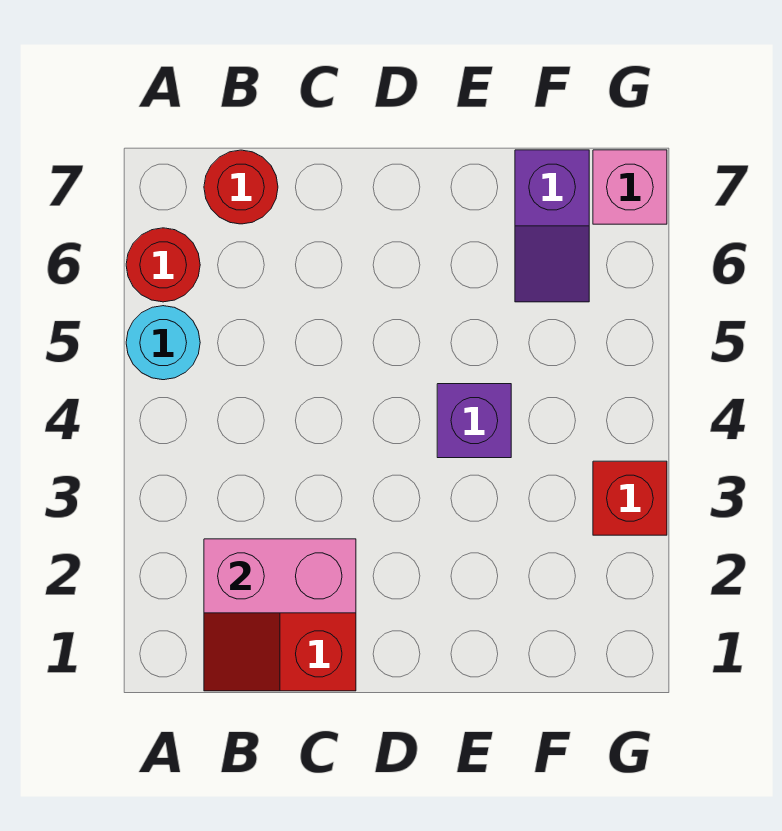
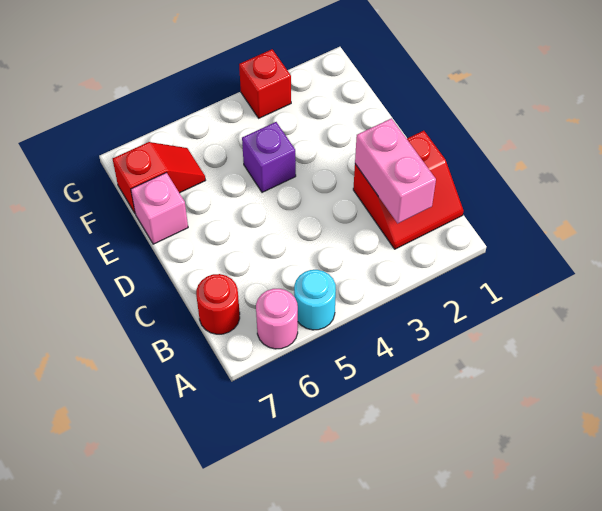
red round brick A6 level 1 -> pink round brick A6 level 1
purple slope F6:F7 level 1 top 7 -> red slope F6:F7 level 1 top 7
pink brick G7 level 1 -> pink brick E7 level 1

